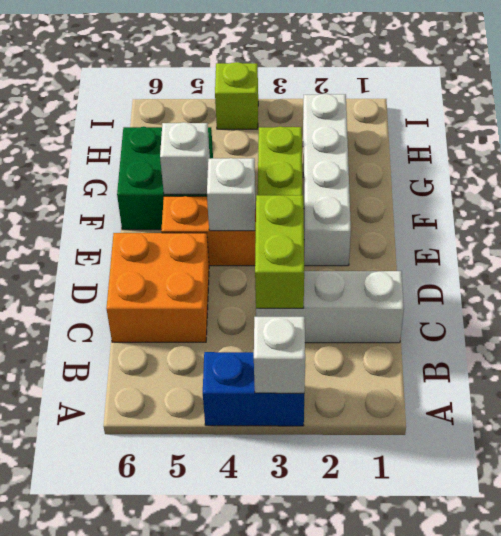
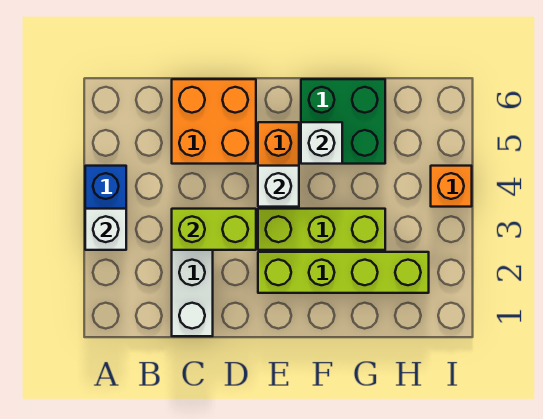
white brick E2:H2 level 1 -> lime brick E2:H2 level 1
lime brick I4 level 1 -> orange brick I4 level 1

